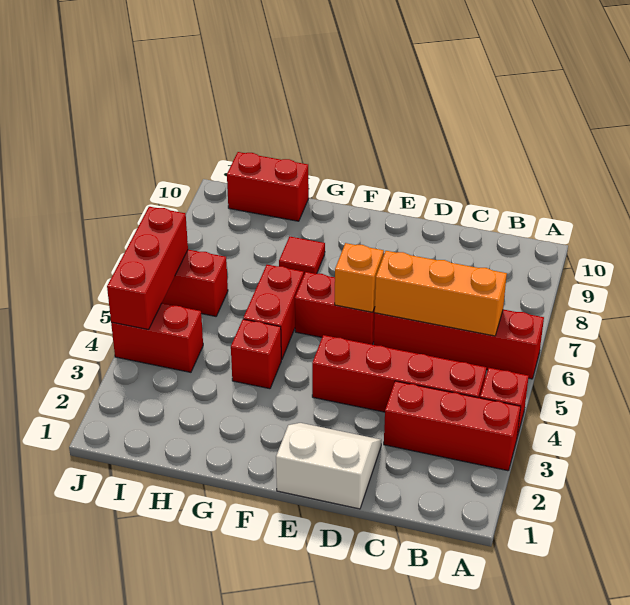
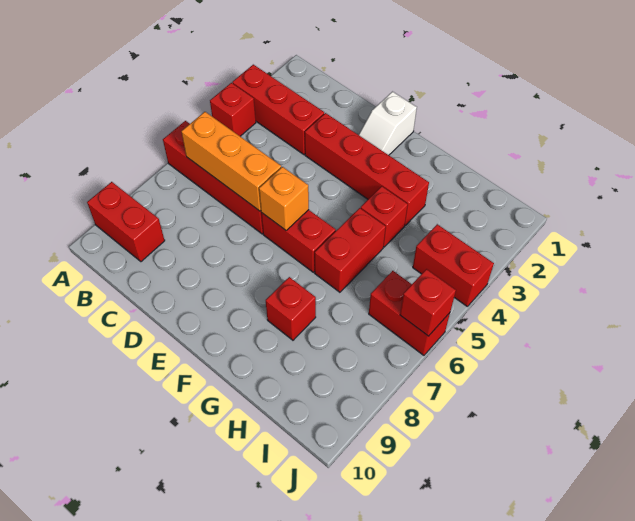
red brick B4:E4 level 1 -> red brick D3:G3 level 1
white slope D1:E2 level 1 top 1 -> white slope E1:E2 level 1 top 1
red tile G8 level 1 -> red brick G8 level 1
red brick H10:I10 level 1 -> red brick A9:B9 level 1
red brick J4:J6 level 2 -> red brick J6 level 2

